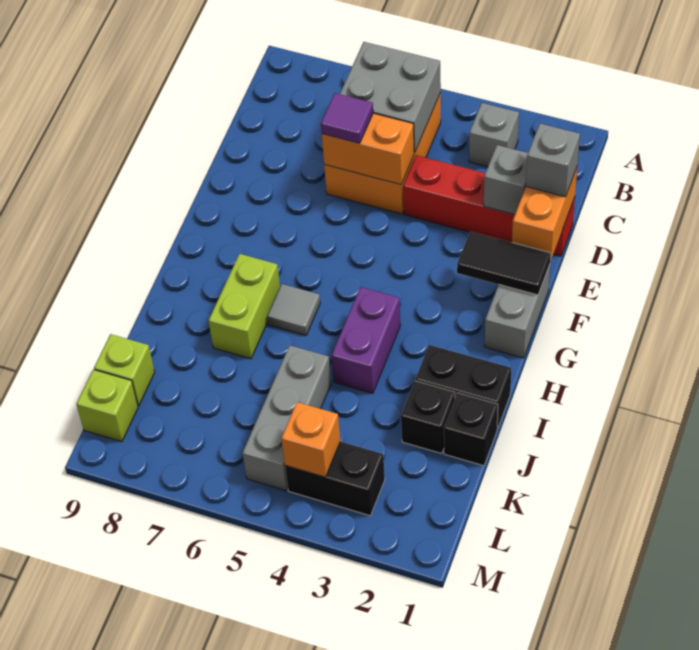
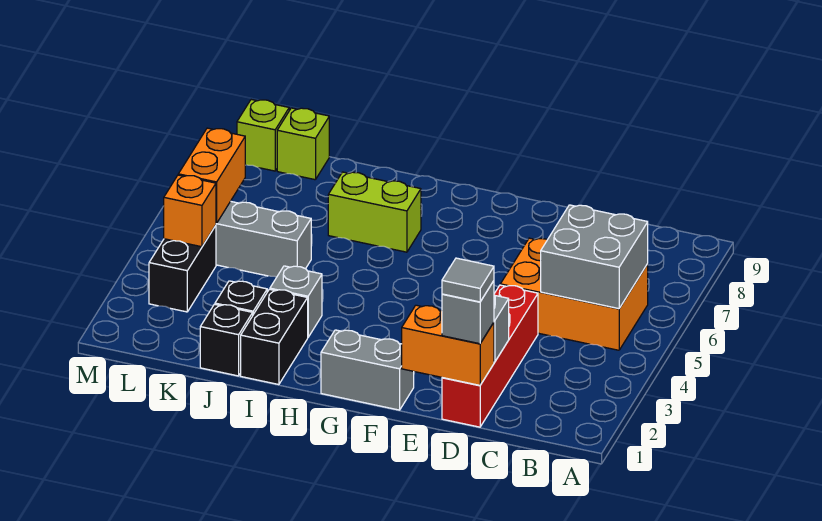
grey brick B3 level 1 -> grey brick I3 level 1
orange brick D5:D6 level 2 -> orange brick L5:L6 level 2
purple tile D6 level 3 -> none
black tile F1:F2 level 2 -> none
purple brick H4:I4 level 1 -> none
grey tile H6 level 1 -> grey tile D1 level 4

